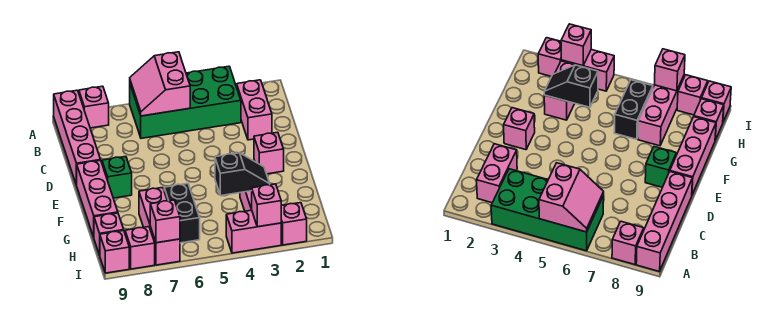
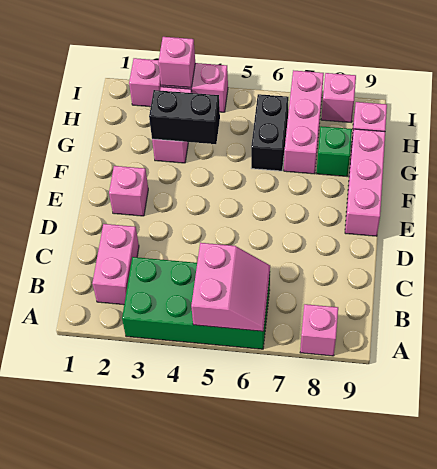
pink brick A9:D9 level 1 -> none
green brick E8 level 1 -> green brick G8 level 1
black slope G3:G4 level 2 top 4 -> black brick G3:G4 level 2
pink brick I7 level 2 -> none
pink brick I9 level 1 -> none

